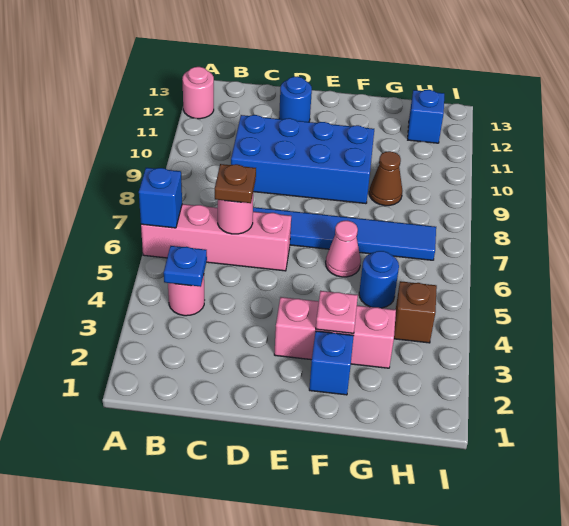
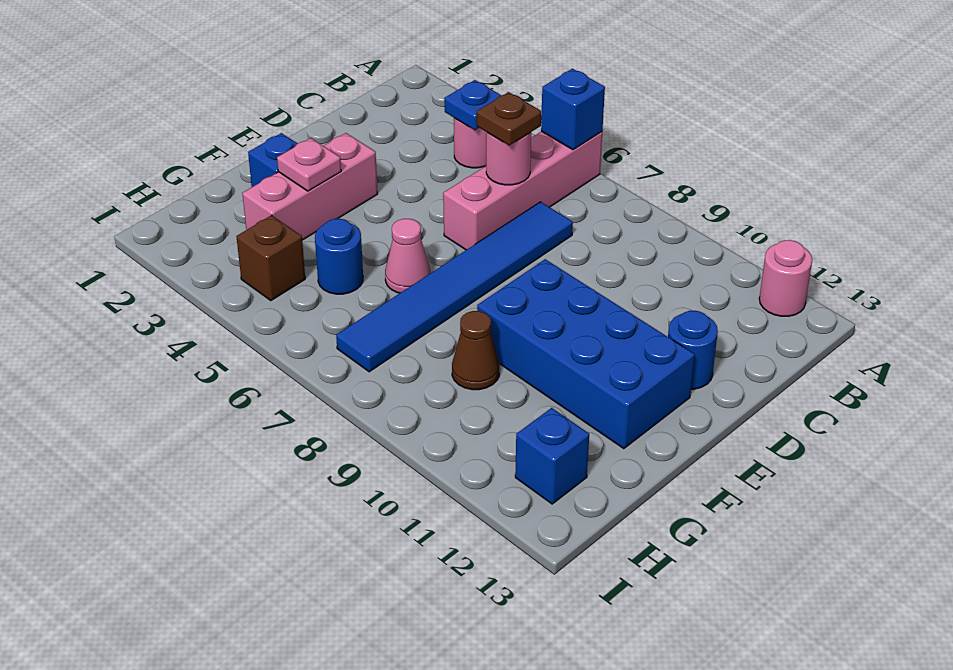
blue brick C9:F10 level 1 -> blue brick E9:F12 level 1

